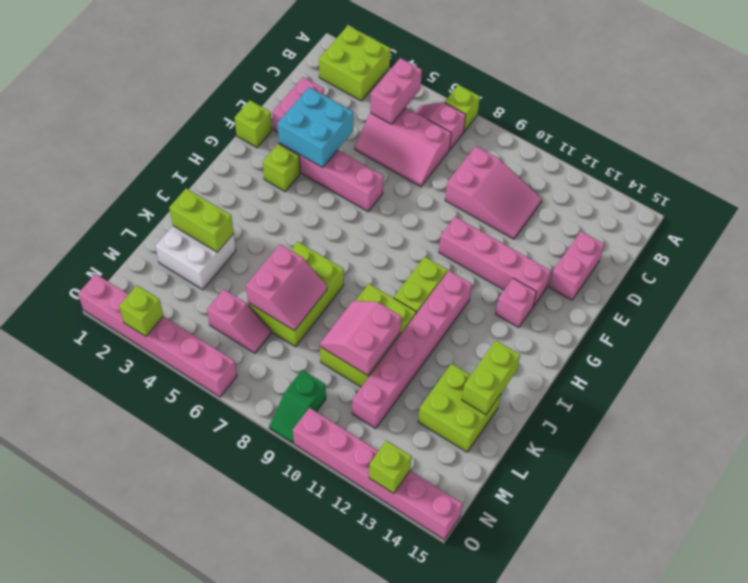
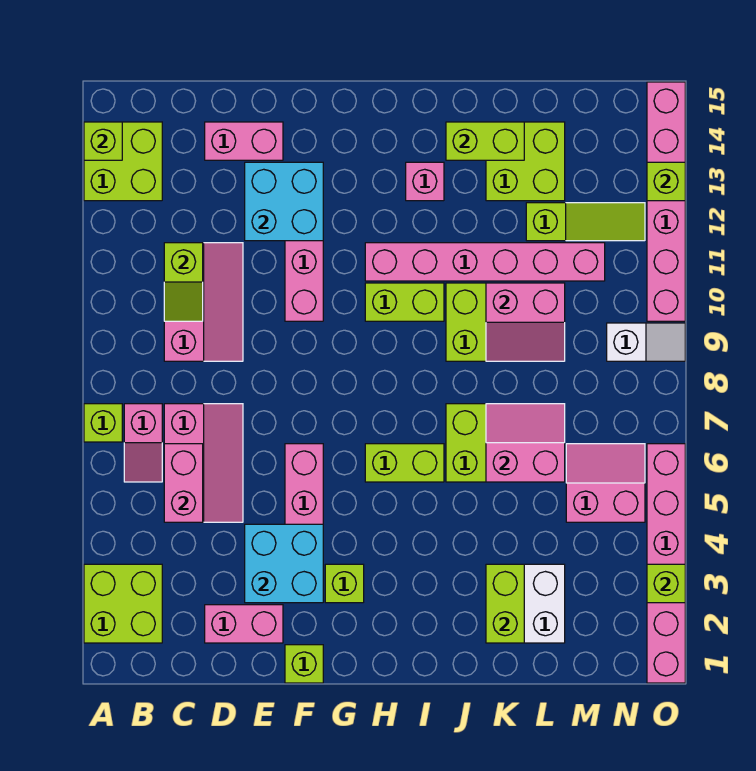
none -> lime brick A13:B14 level 1
none -> lime brick A14 level 2
pink brick B5:C5 level 2 -> pink brick C5:C6 level 2
pink slope C9:D11 level 1 top 9 -> pink slope C9:D11 level 1 top C
none -> lime slope C10:C11 level 2 top 11
none -> cyan brick E12:F13 level 2
pink brick G13 level 1 -> pink brick I13 level 1
none -> lime brick H6:I6 level 1
none -> lime slope L12:N12 level 1 top L
pink slope M5:M6 level 1 top 5 -> pink slope M5:N6 level 1 top 5
green slope N9:O9 level 1 top N -> white slope N9:O9 level 1 top N

